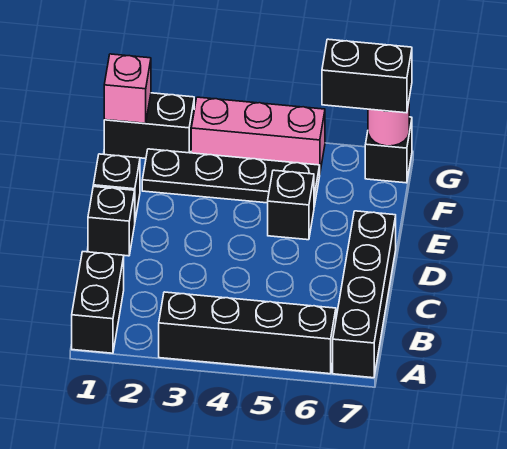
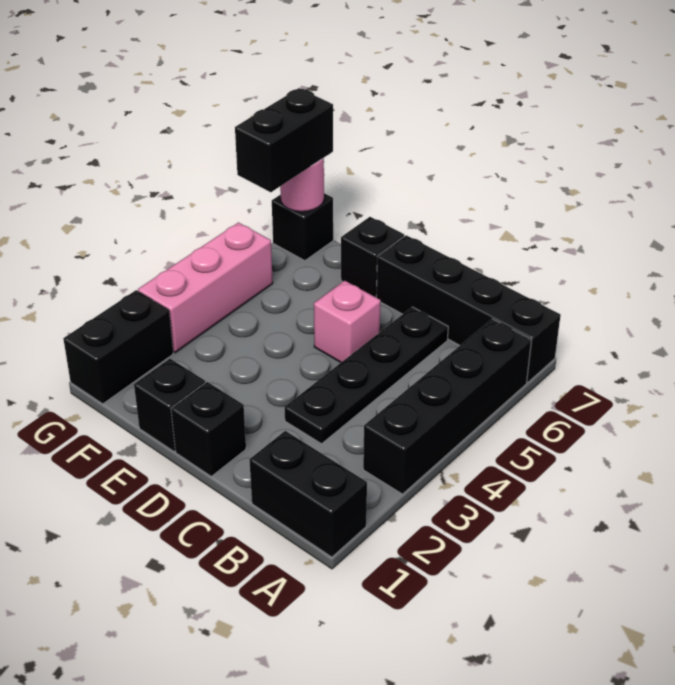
black brick E5 level 1 -> black brick E7 level 1
black plate F2:F5 level 1 -> black plate C3:C6 level 1
pink brick G1 level 2 -> pink brick D5 level 1

